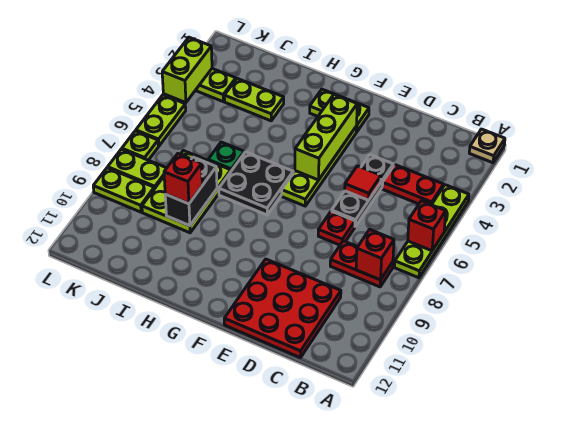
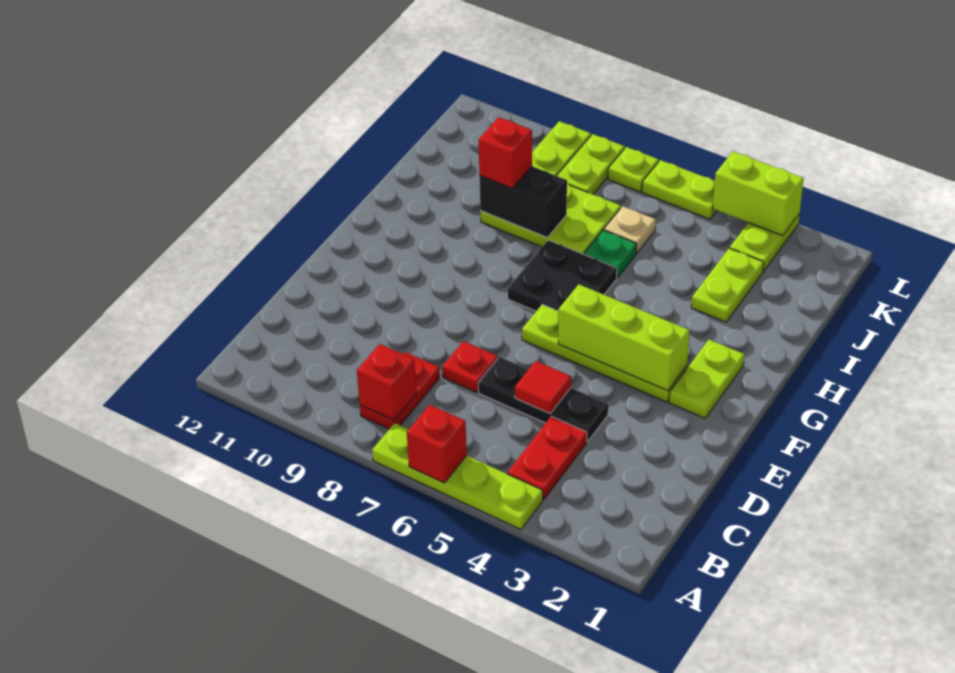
tan plate A1 level 1 -> tan plate J6 level 1
red plate C10:E12 level 1 -> none

